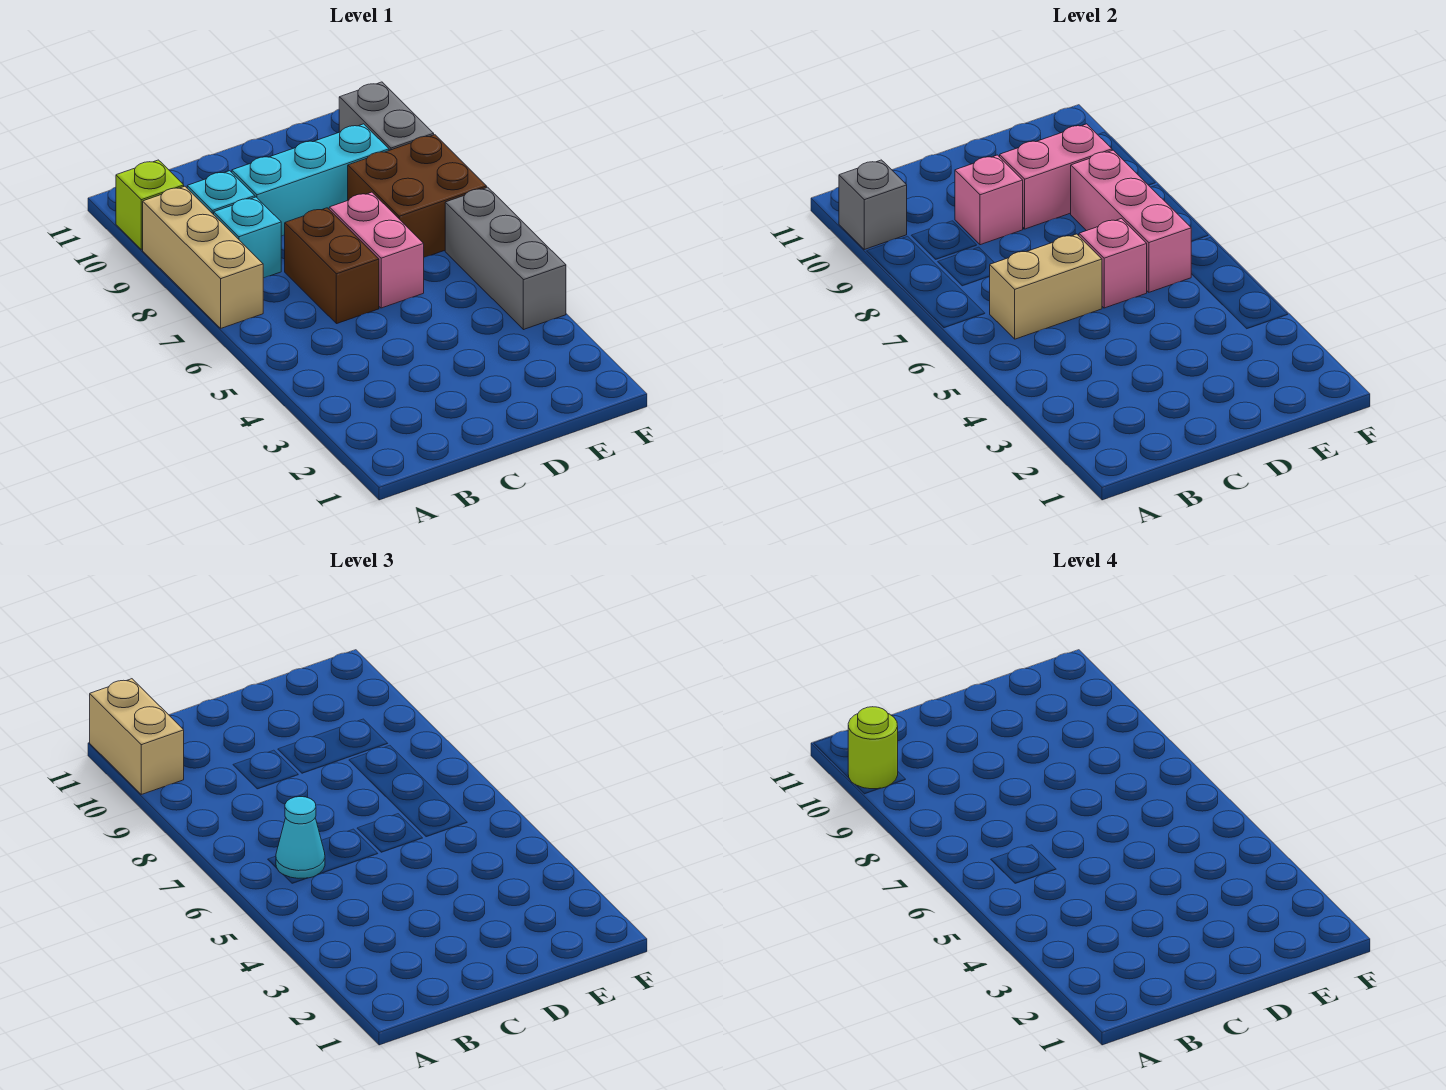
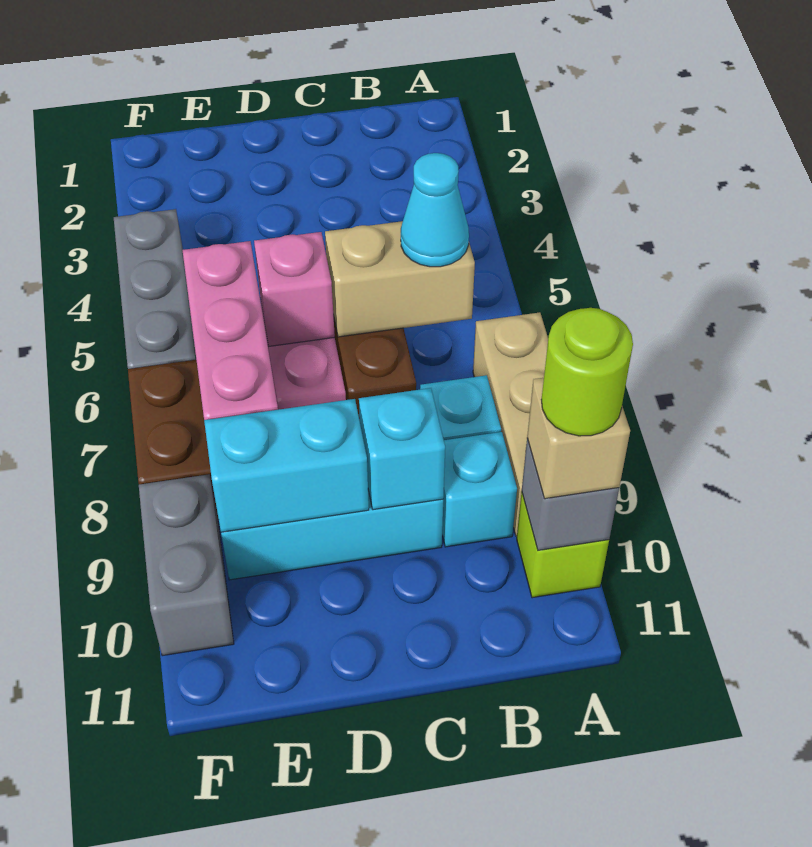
tan brick A10:A11 level 3 -> tan brick A10 level 3
pink brick C9 level 2 -> cyan brick C9 level 2
pink brick D9:E9 level 2 -> cyan brick D9:E9 level 2

